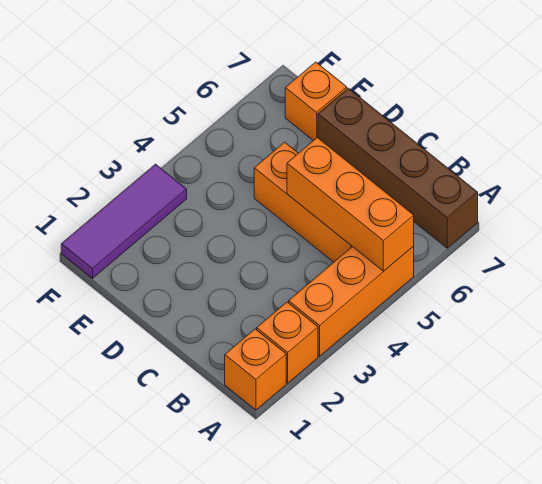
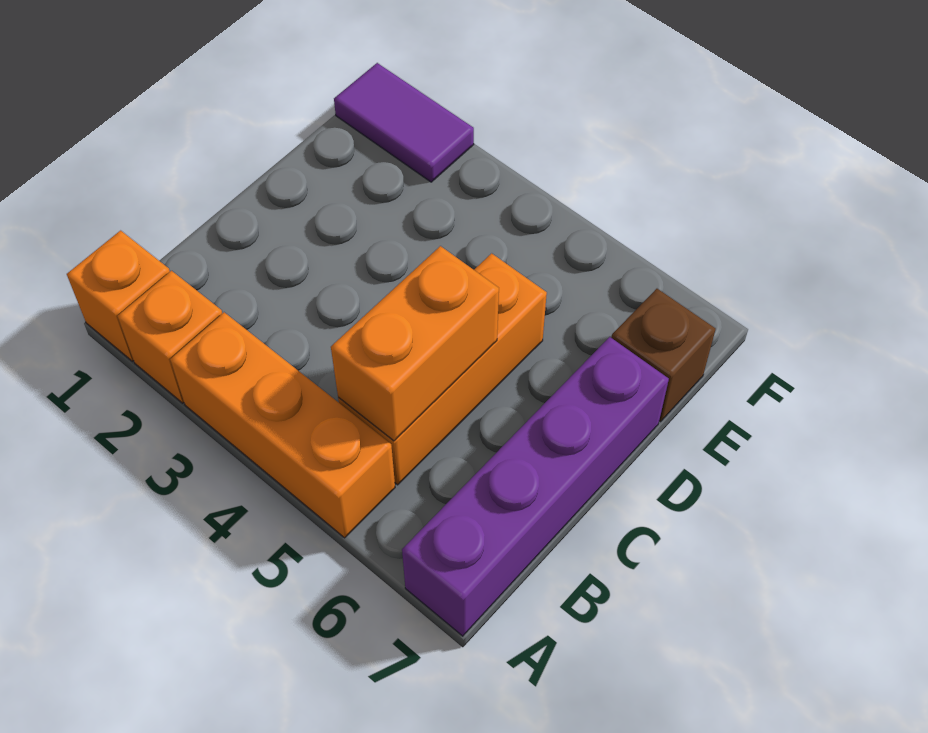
orange brick A5:C5 level 2 -> orange brick B5:C5 level 2
brown brick A7:D7 level 1 -> purple brick A7:D7 level 1
orange brick E7 level 1 -> brown brick E7 level 1
purple tile F1:F3 level 1 -> purple tile F1:F2 level 1

